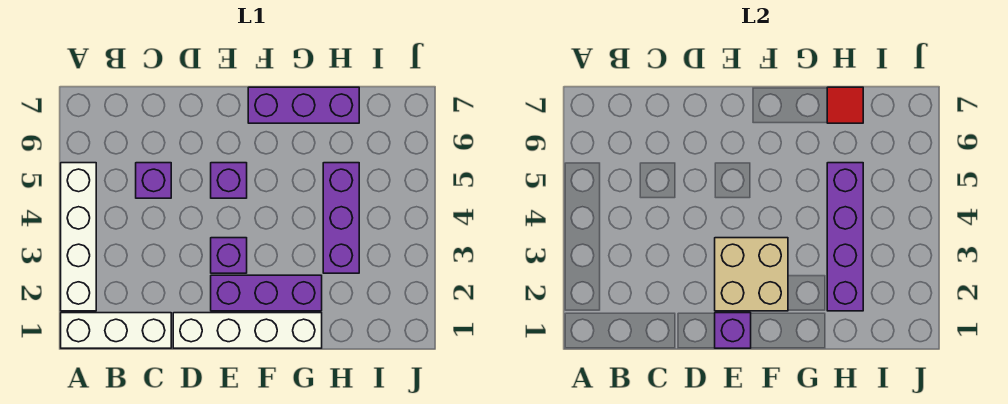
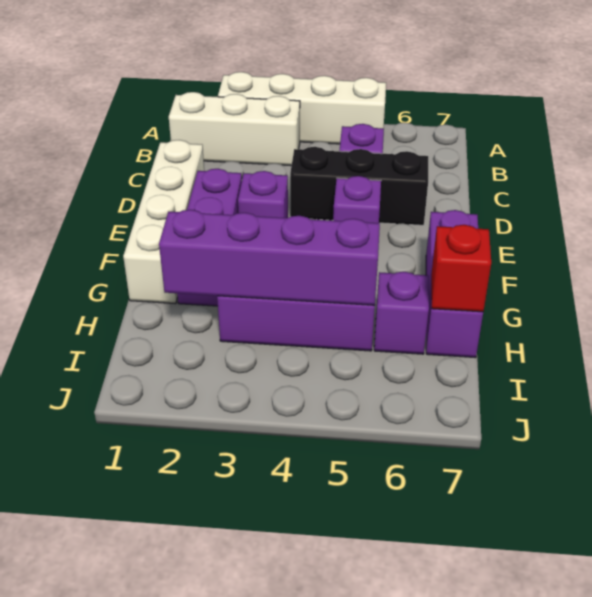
white brick A1:C1 level 1 -> white brick B1:B3 level 1
none -> black brick D4:D6 level 1
purple brick E1 level 2 -> purple brick H6 level 1
tan brick E2:F3 level 2 -> none
red tile H7 level 2 -> red brick H7 level 2

